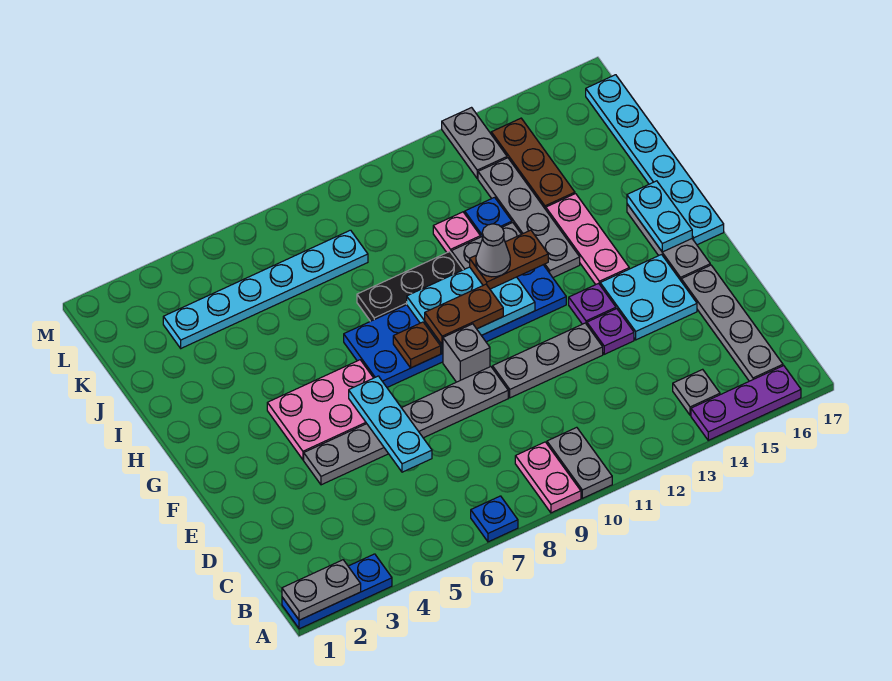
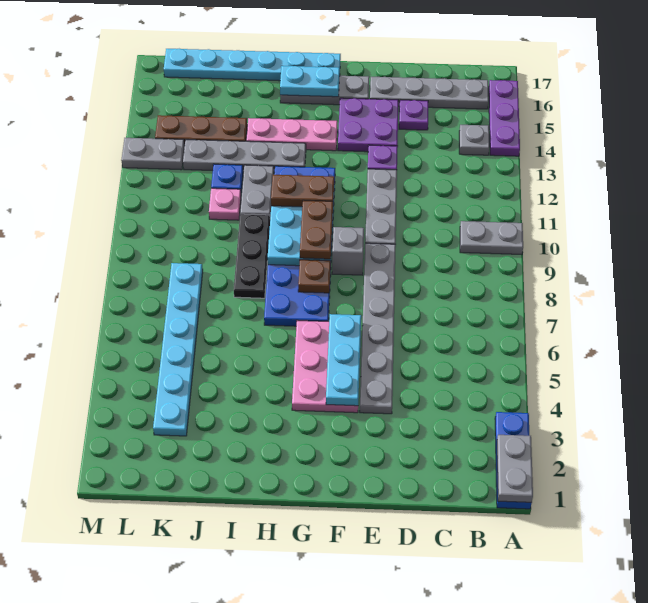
blue plate A7 level 1 -> none
pink plate A9:B9 level 1 -> none
cyan plate D6:F6 level 2 -> cyan plate F4:F6 level 2
cyan plate E14:F15 level 1 -> purple plate E14:F15 level 1
purple plate F13 level 1 -> purple plate D15 level 1
brown plate H11:H12 level 3 -> brown plate G11:H11 level 3
grey cone H11 level 4 -> none

